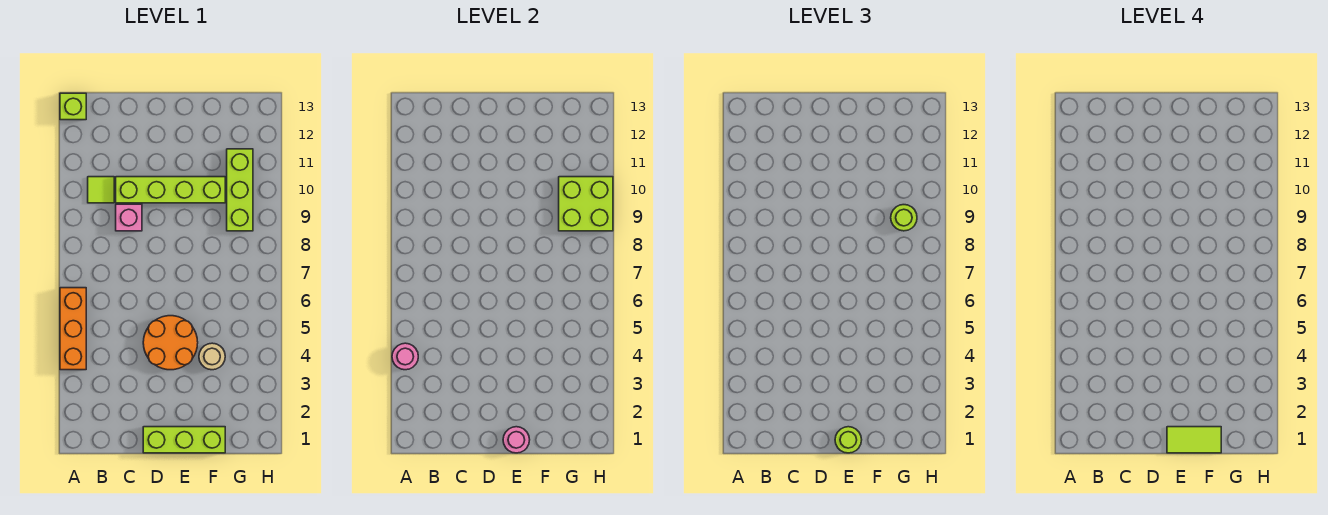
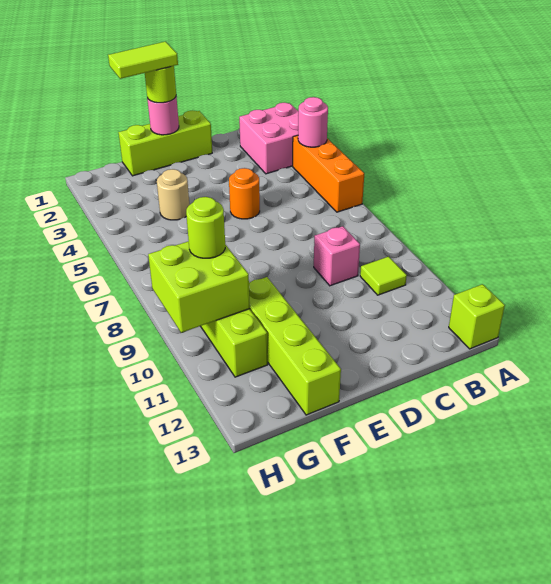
none -> pink brick A2:B3 level 1
lime brick C10:F10 level 1 -> lime brick F10:F13 level 1
orange round brick D4:E5 level 1 -> orange round brick D5 level 1

